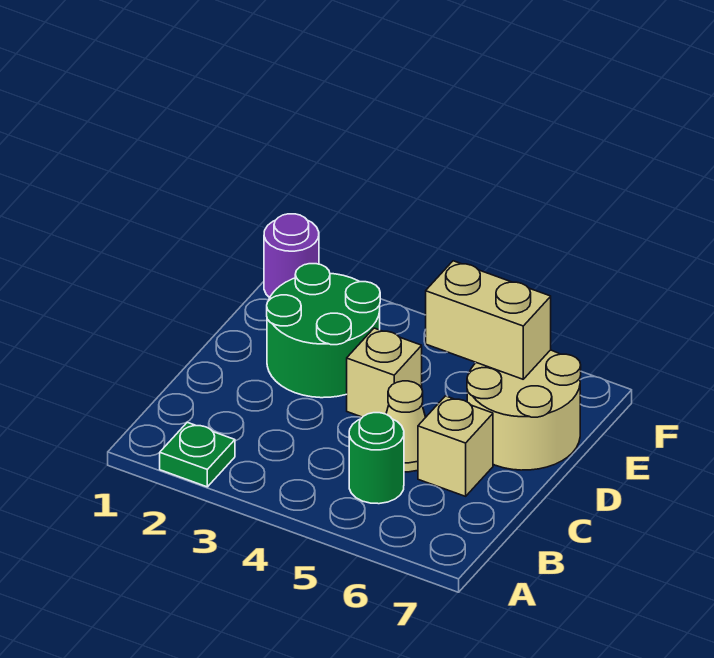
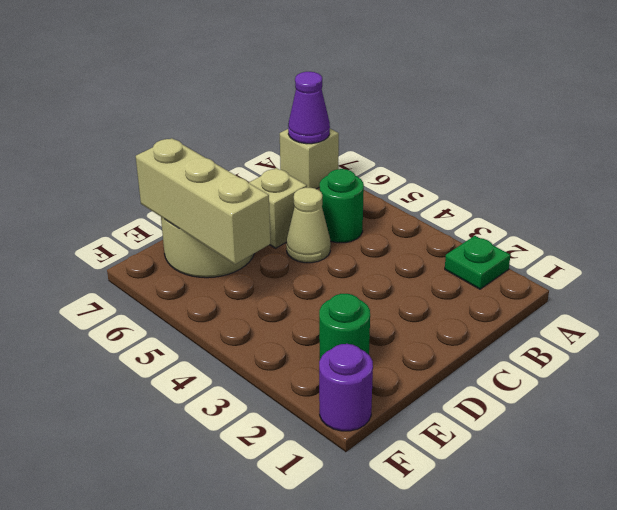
none -> purple cone A7 level 2
green round brick D2:E3 level 1 -> green round brick E2 level 1
tan brick D4 level 1 -> tan brick A7 level 1
tan brick E5:E6 level 2 -> tan brick E5:E7 level 2

